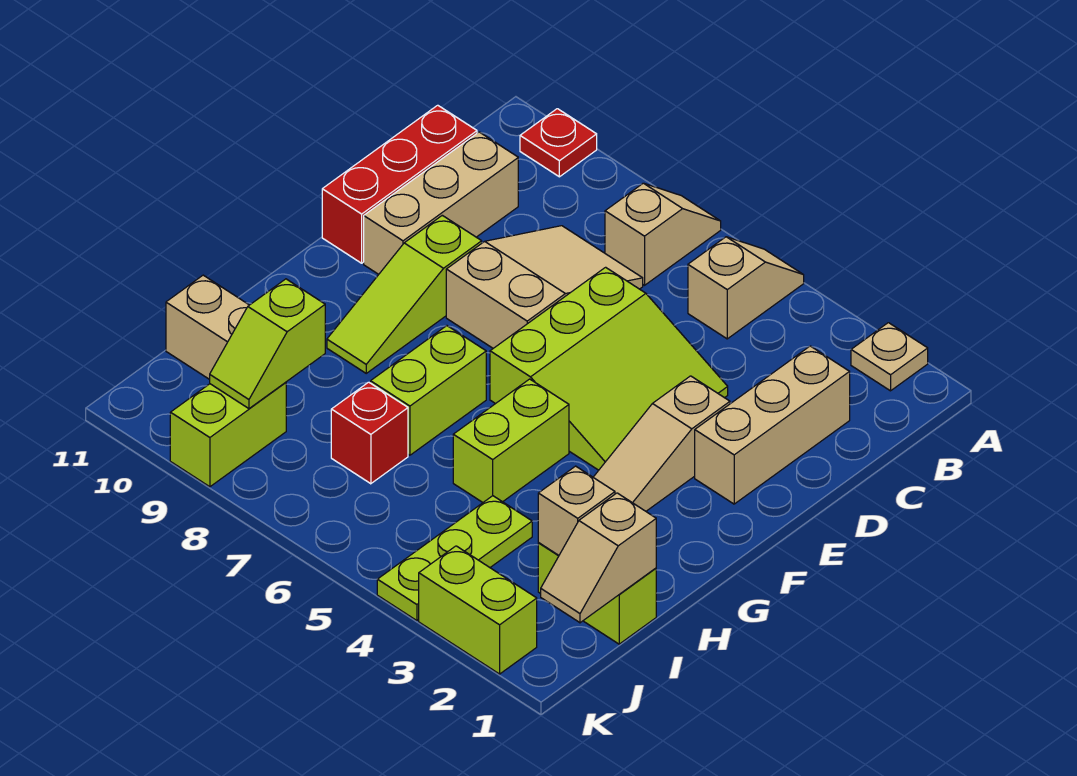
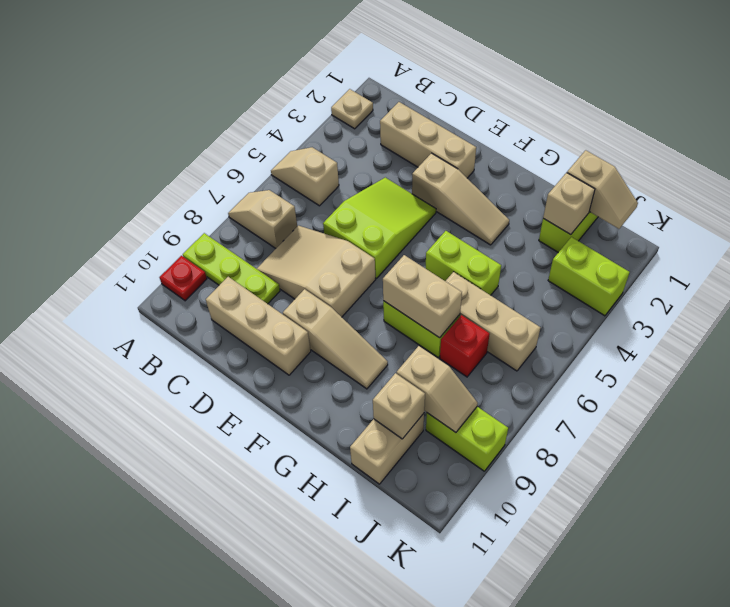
red brick C11:E11 level 1 -> none
lime slope D4:F6 level 1 top 6 -> lime slope D4:E6 level 1 top 6
lime slope E9:G9 level 1 top E -> tan slope E9:G9 level 1 top E
none -> tan brick G7:H7 level 2
none -> tan brick H6:J6 level 1
lime plate I4:K4 level 1 -> lime plate A9:C9 level 1
lime slope I9:J9 level 2 top I -> tan slope I9:J9 level 2 top I
none -> tan brick I10 level 2
lime brick K2:K3 level 1 -> lime brick J3:K3 level 1

